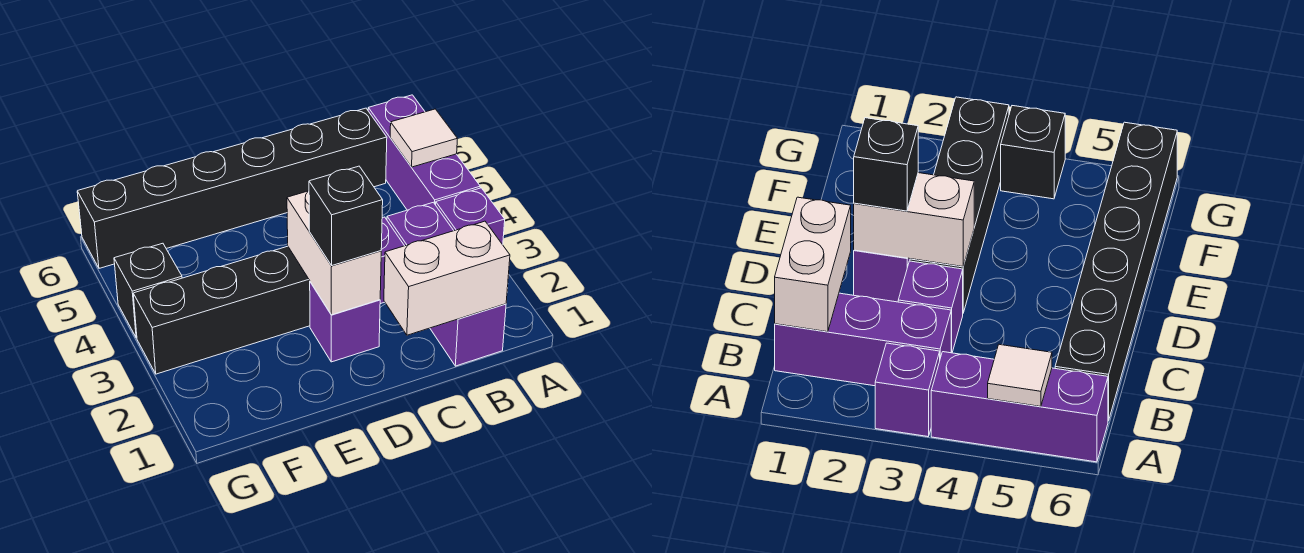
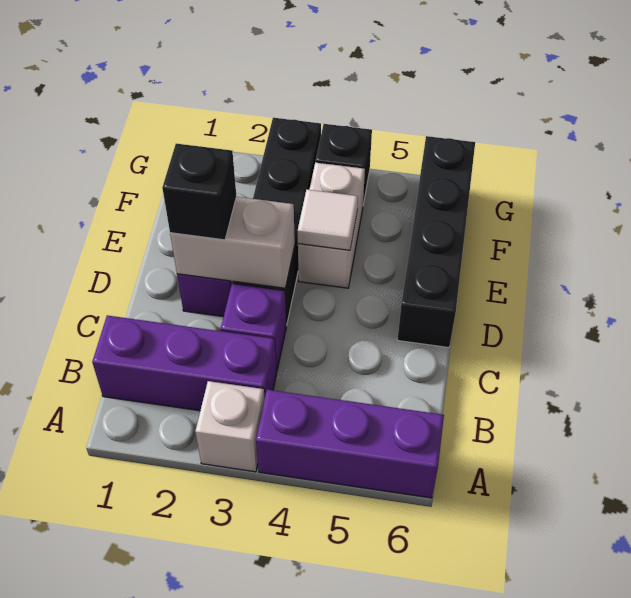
purple brick A3 level 1 -> white brick A3 level 1
white tile A5 level 2 -> white tile E4 level 2
white brick B1:C1 level 2 -> white brick E4:F4 level 1
black brick B6:G6 level 1 -> black brick D6:G6 level 1

